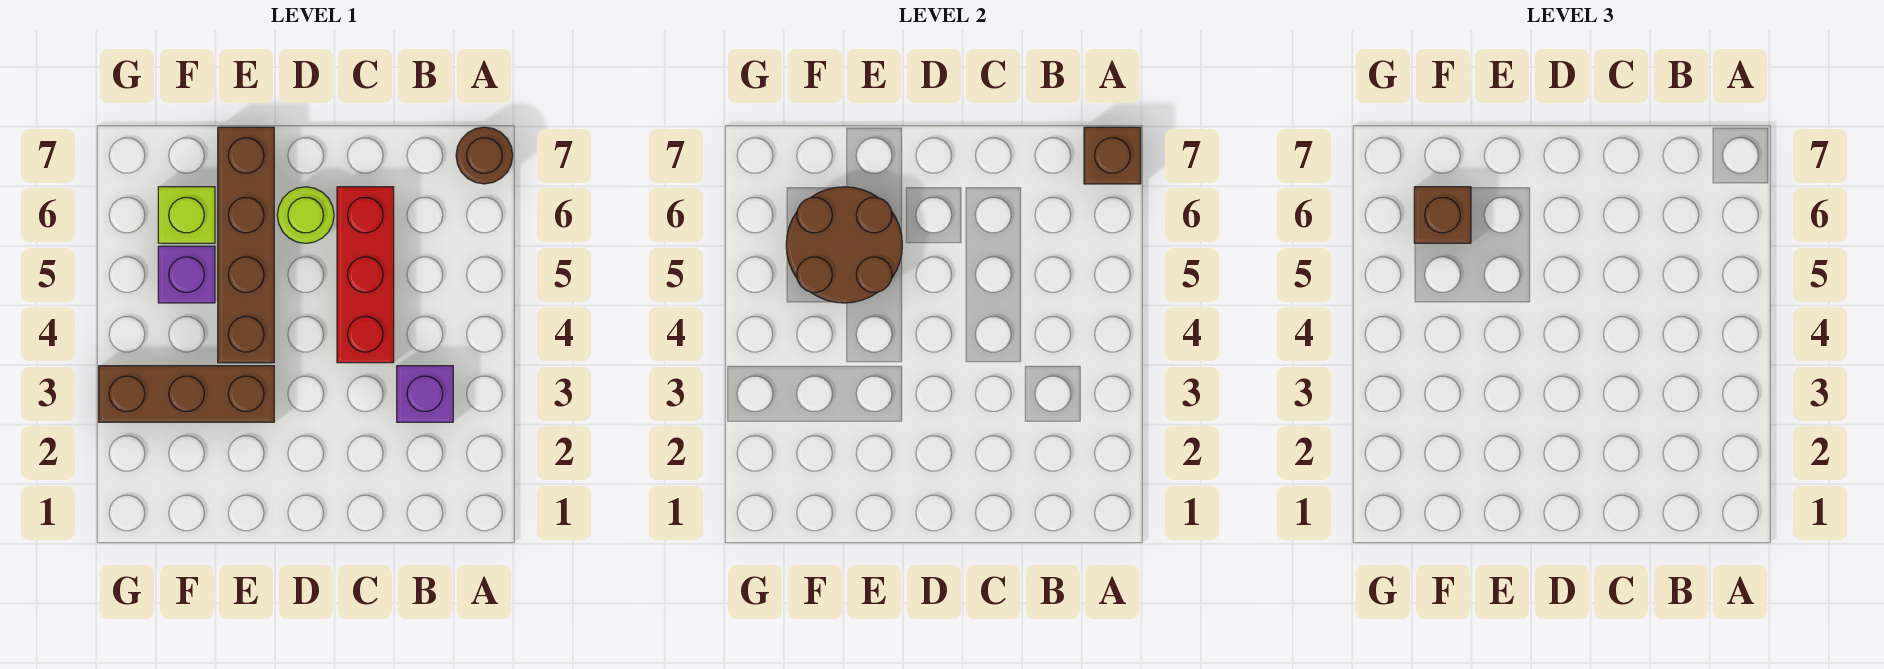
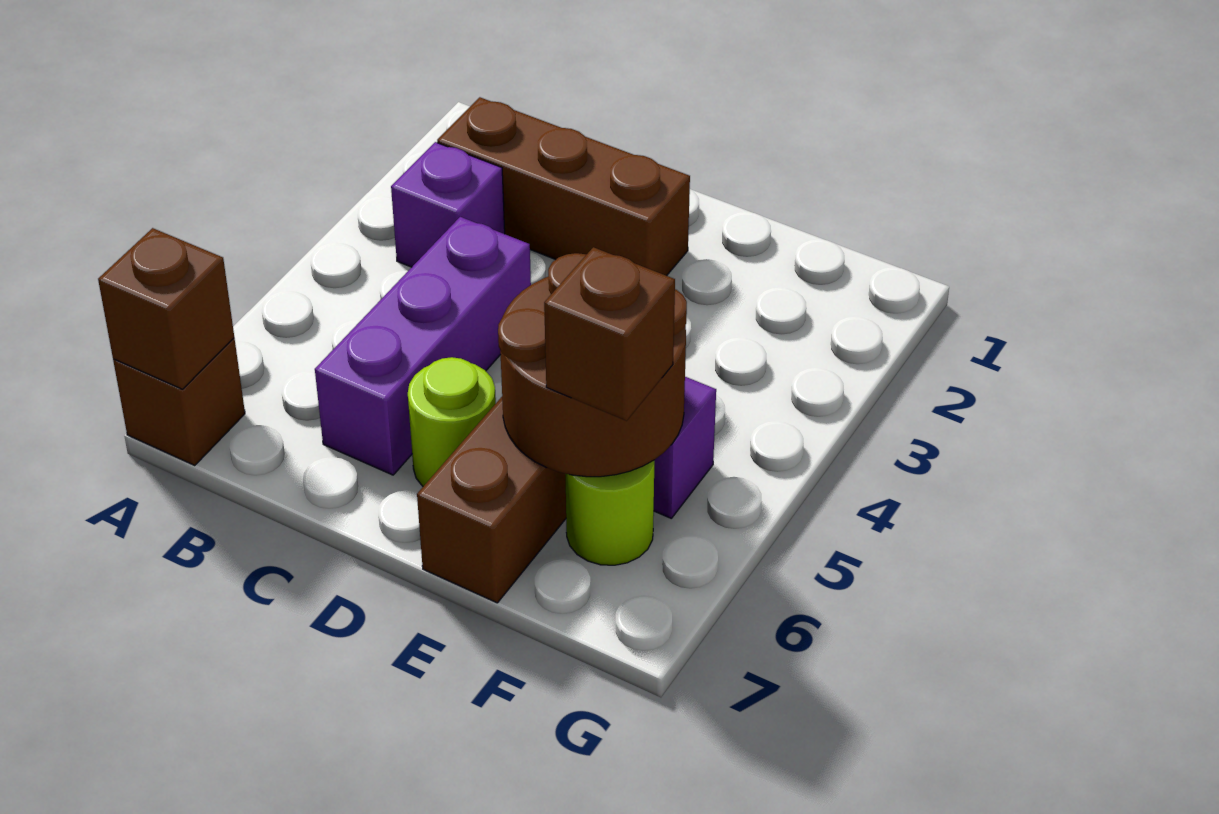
brown round brick A7 level 1 -> brown brick A7 level 1
red brick C4:C6 level 1 -> purple brick C4:C6 level 1
brown brick E3:G3 level 1 -> brown brick B2:D2 level 1
lime brick F6 level 1 -> lime round brick F6 level 1

